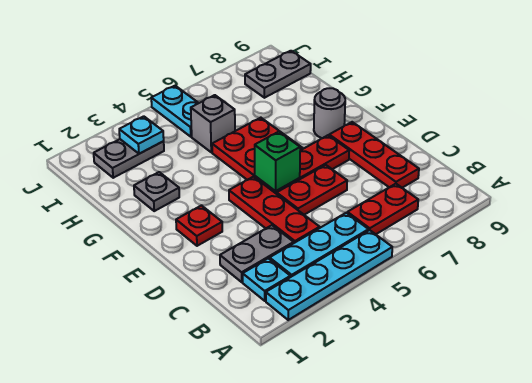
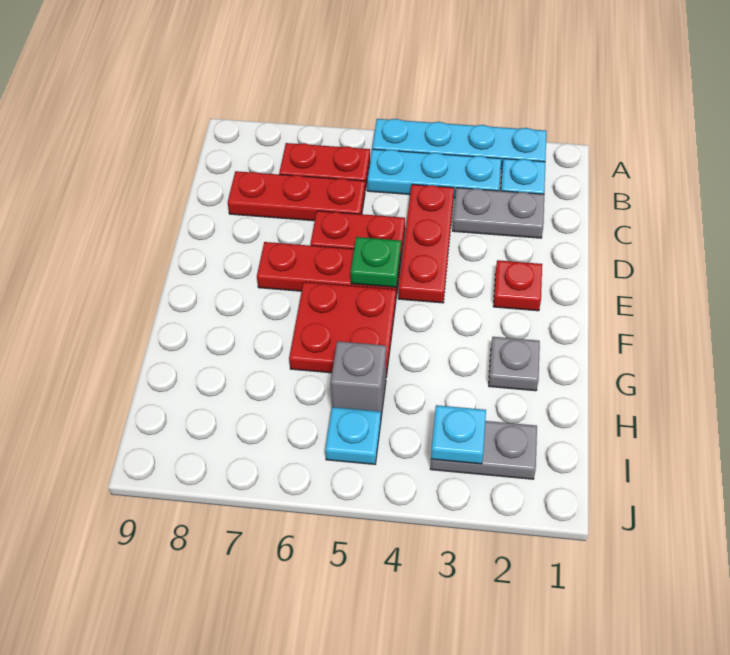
red plate C8:E8 level 1 -> red plate C6:C8 level 1
green brick E5 level 2 -> green plate E5 level 2
grey round brick F8 level 1 -> none
cyan plate I5:J5 level 1 -> cyan plate I5 level 1
grey plate I8:I9 level 1 -> none

